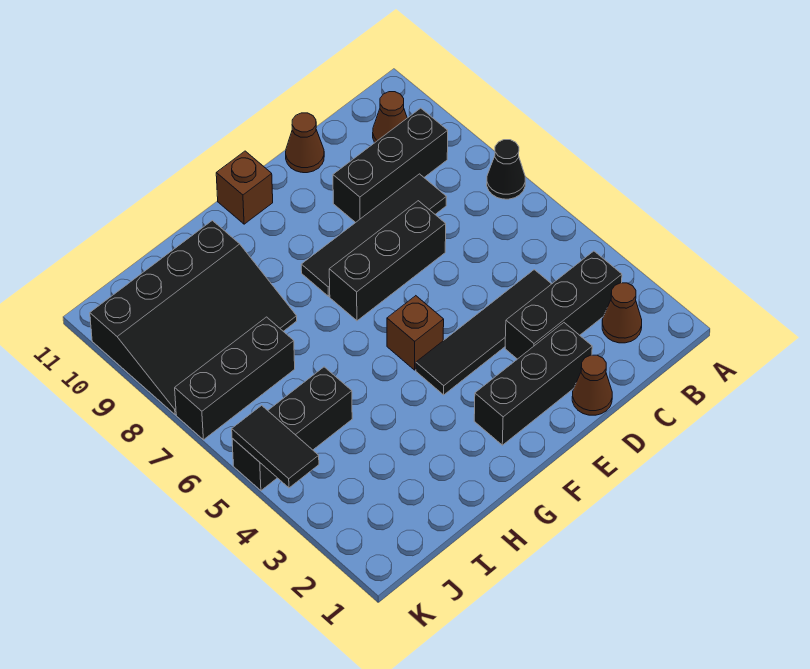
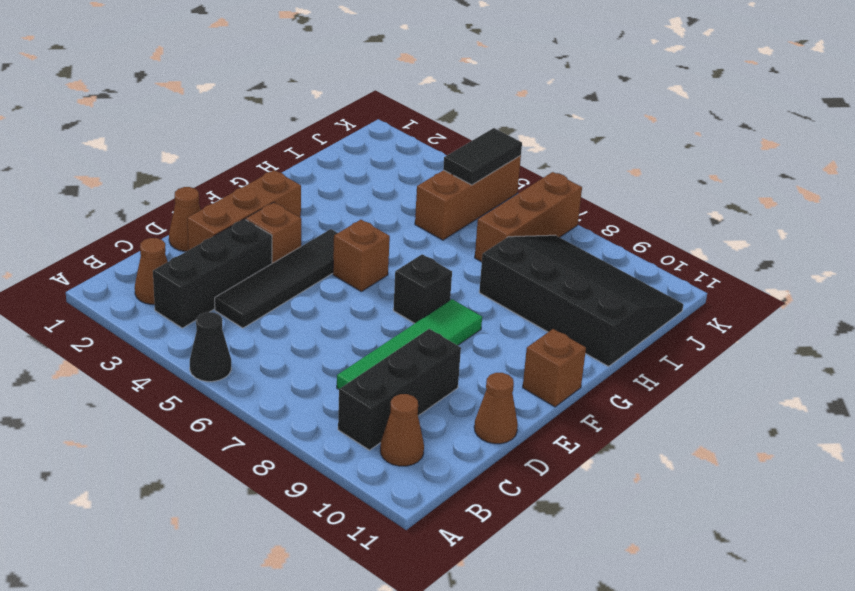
black cone A7 level 1 -> black cone A5 level 1
black tile C8:F8 level 1 -> green tile C8:F8 level 1
black brick D2:F2 level 1 -> brown brick D2:F2 level 1
black brick D7:F7 level 1 -> black brick F7 level 1
none -> brown brick E3 level 1
black slope H8:K10 level 1 top 10 -> black slope H8:J11 level 1 top H
black brick I5:K5 level 1 -> brown brick I5:K5 level 1
black brick I7:K7 level 1 -> brown brick I7:K7 level 1
black tile K4:K5 level 2 -> black tile J5:K5 level 2

